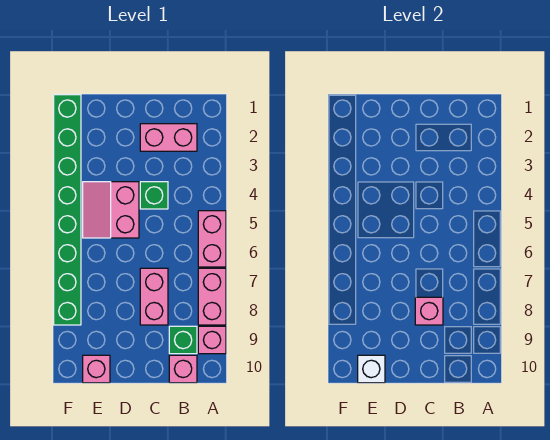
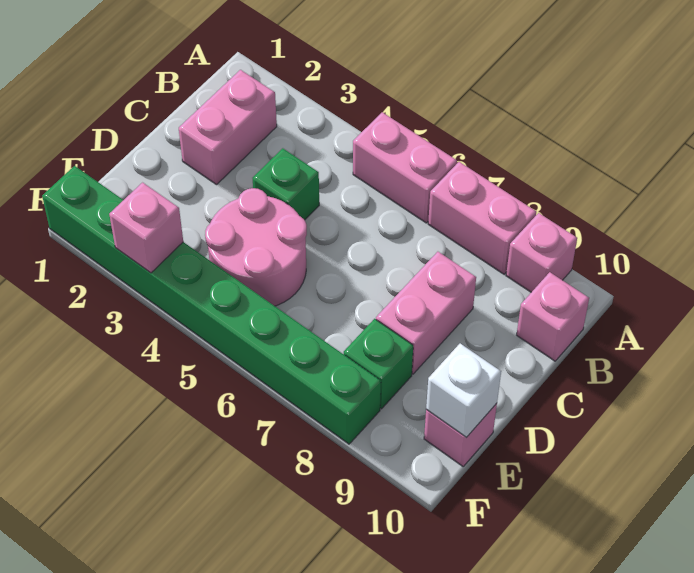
green brick B9 level 1 -> green brick E8 level 1
pink brick C7:C8 level 1 -> pink brick C8:D8 level 1
pink brick C8 level 2 -> pink brick F3 level 2
pink slope D4:E5 level 1 top D -> pink round brick D4:E5 level 1

